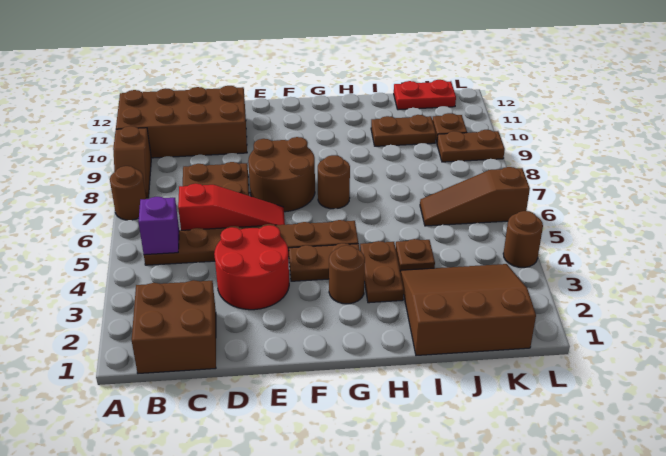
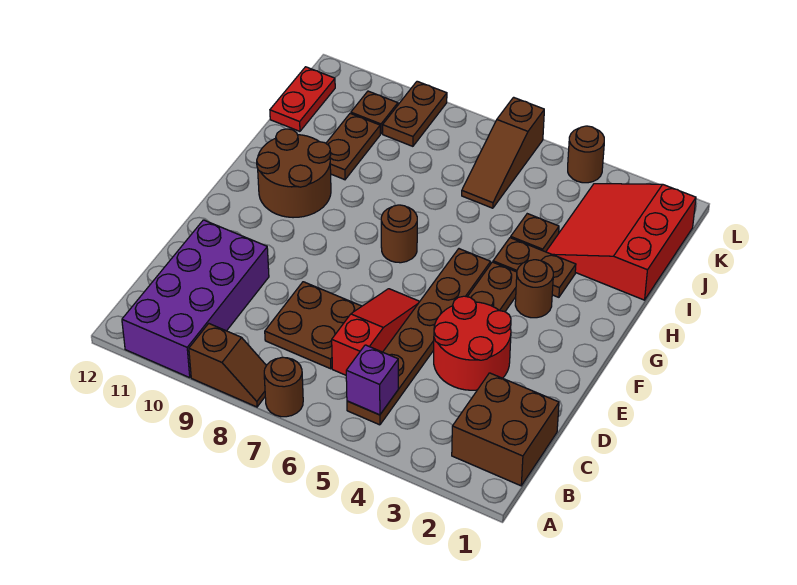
brown brick A10:D11 level 1 -> purple brick A10:D11 level 1
brown round brick E7:F8 level 1 -> brown round brick G10:H11 level 1
brown slope I1:K3 level 1 top 1 -> red slope I1:K3 level 1 top 1

